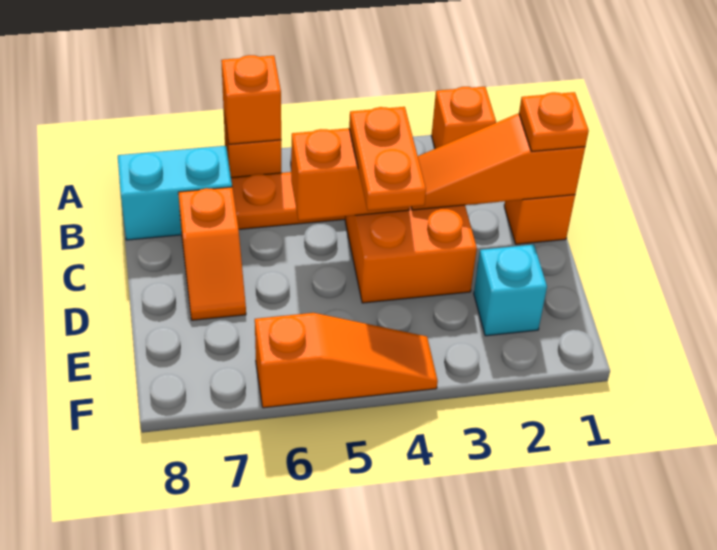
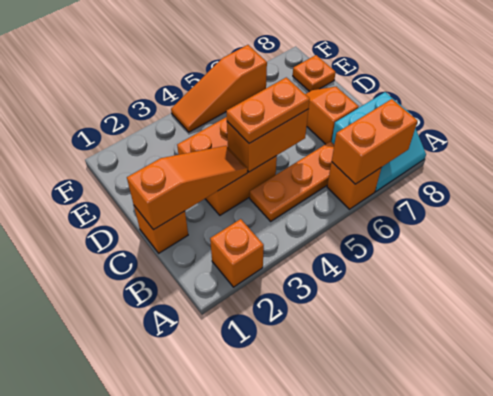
orange brick A6 level 2 -> orange brick A6:A7 level 2
orange plate C1 level 3 -> orange plate E8 level 1
orange plate C4:D4 level 3 -> orange plate C4:C5 level 3
cyan brick E2 level 1 -> none

